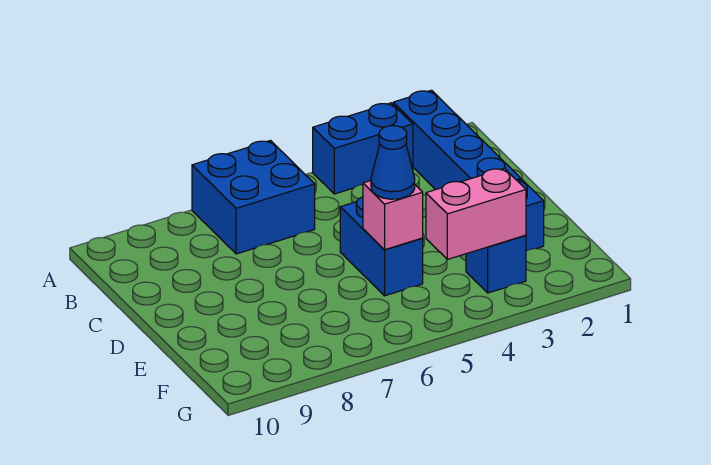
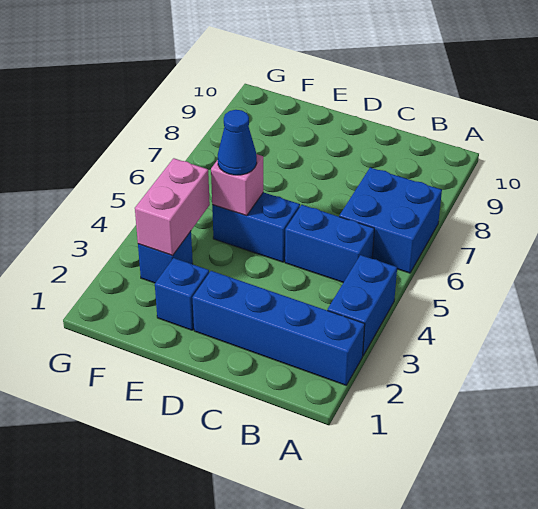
none -> blue brick B5:C5 level 1

